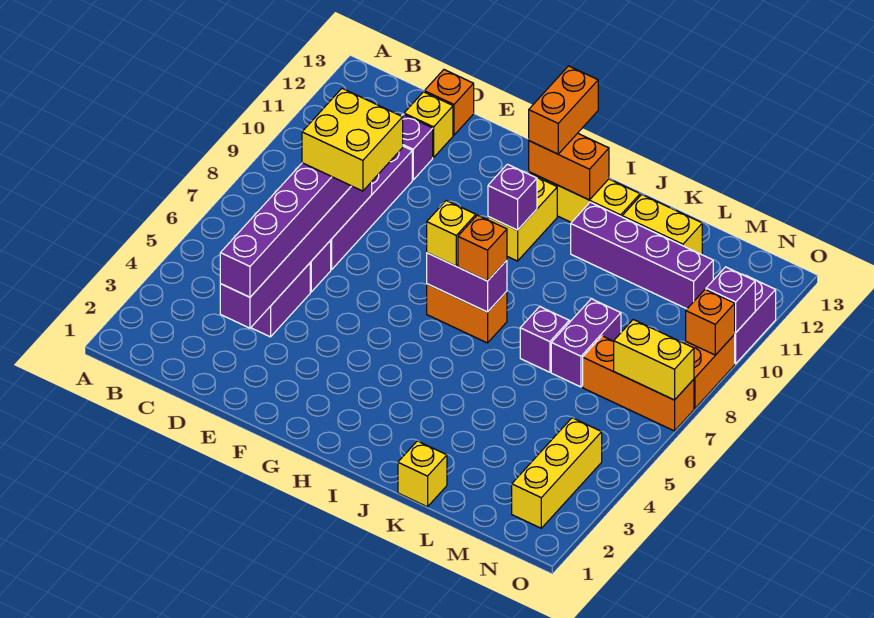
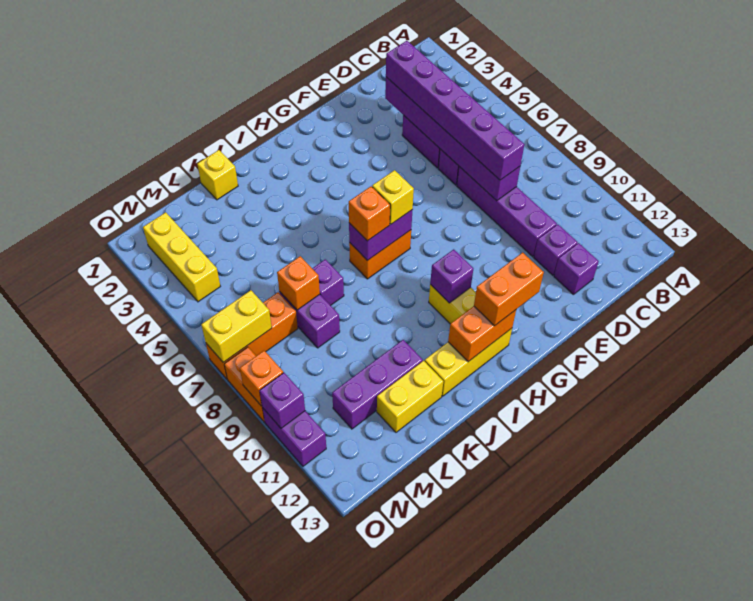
yellow brick D7:E8 level 4 -> none
yellow brick D12 level 1 -> purple brick D12 level 1
orange brick D13 level 1 -> orange brick L7 level 2
orange brick H12:H13 level 3 -> orange brick G12:H12 level 3
purple brick J11:M11 level 1 -> purple brick K11:M11 level 1

